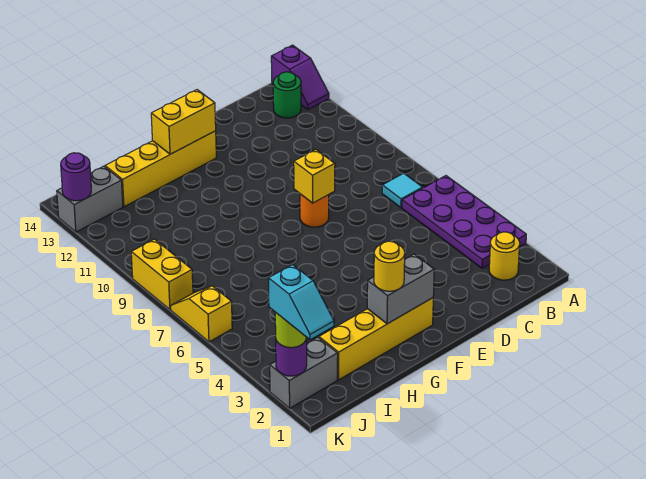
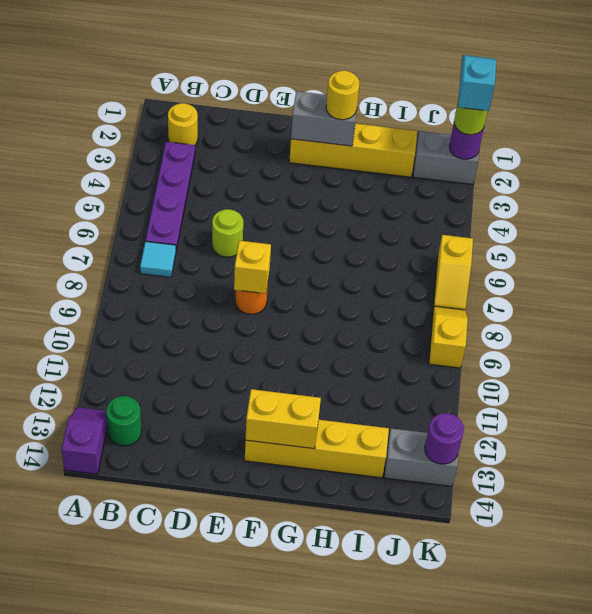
purple plate A3:B6 level 1 -> purple plate B3:B6 level 1
none -> lime round brick D6 level 1
yellow brick K8:K9 level 1 -> yellow slope K8:K9 level 1 top 9

